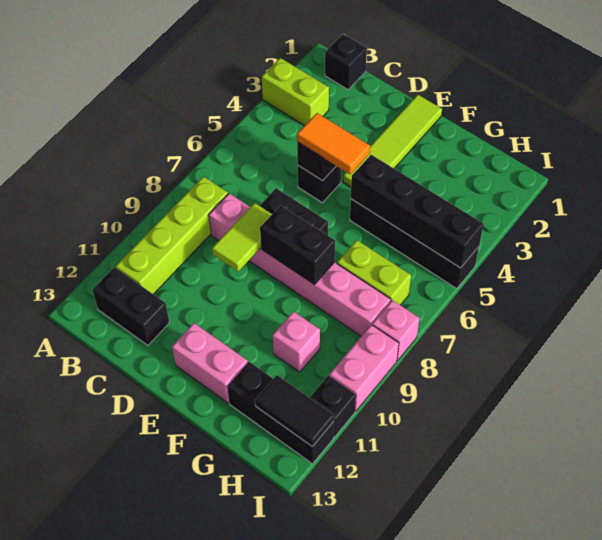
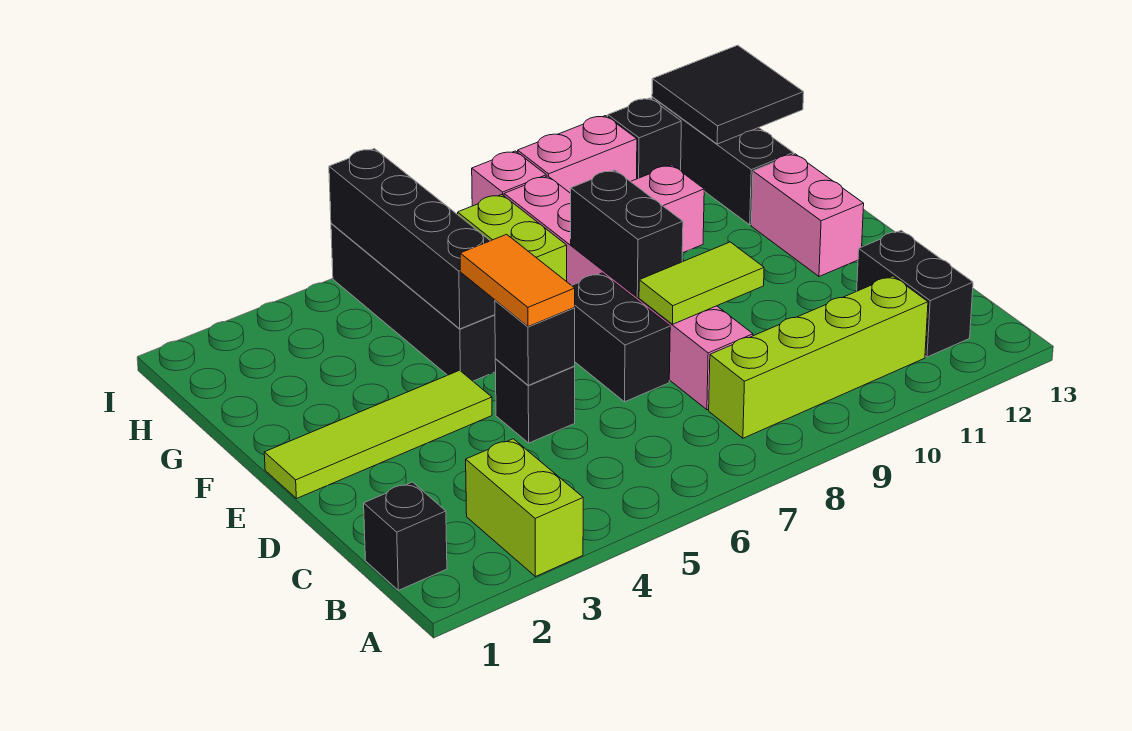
black tile H12:I12 level 2 -> black tile H12:I13 level 2

